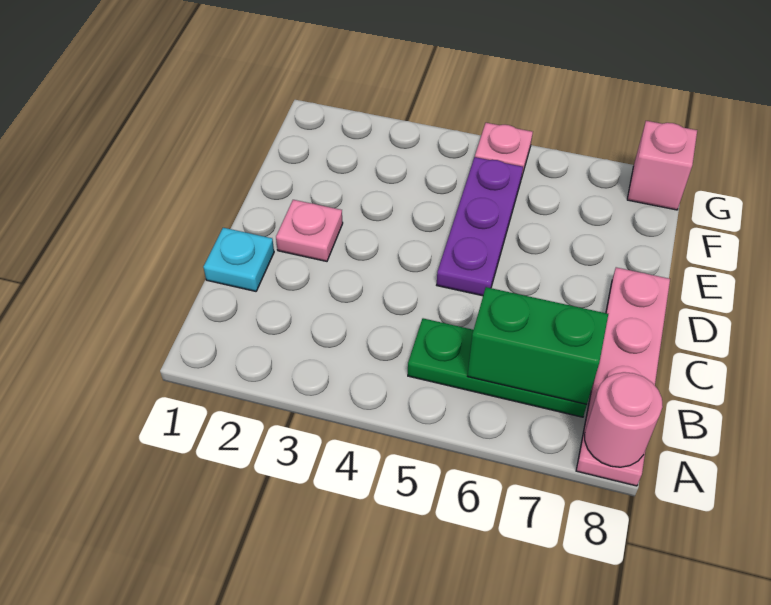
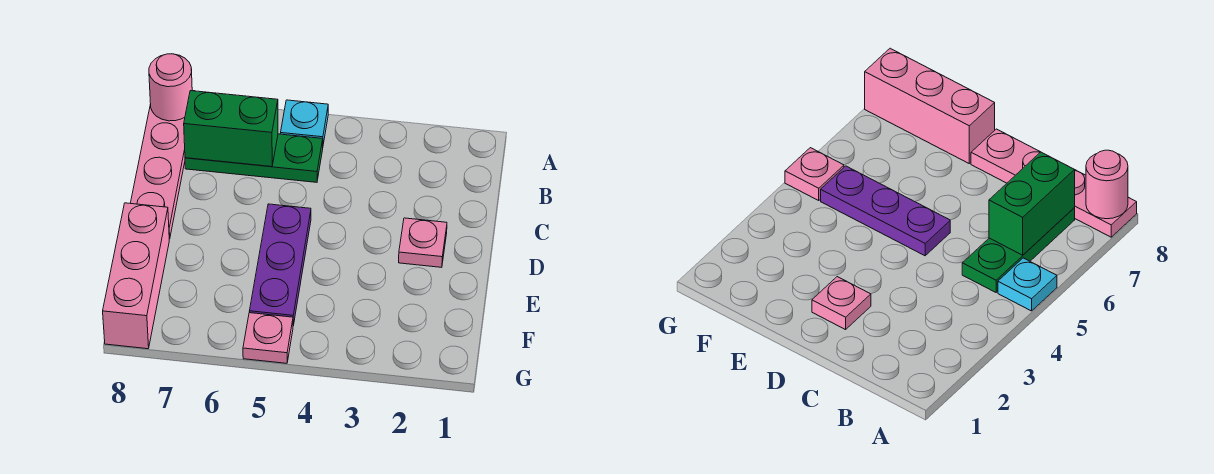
cyan plate C1 level 1 -> cyan plate A5 level 1
pink brick G8 level 1 -> pink brick E8:G8 level 1

